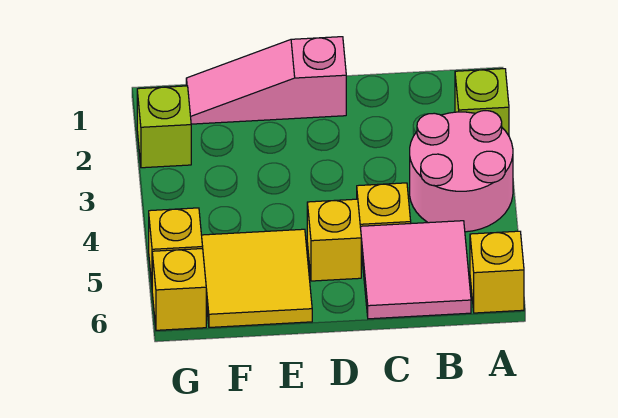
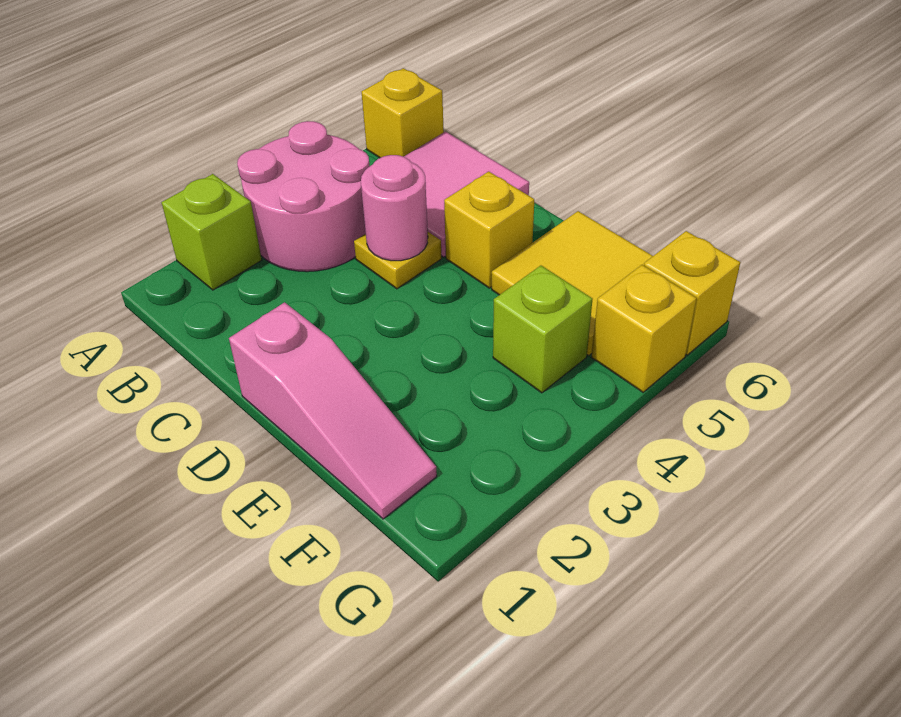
none -> pink round brick C4 level 2
lime brick G2 level 1 -> lime brick F4 level 1

